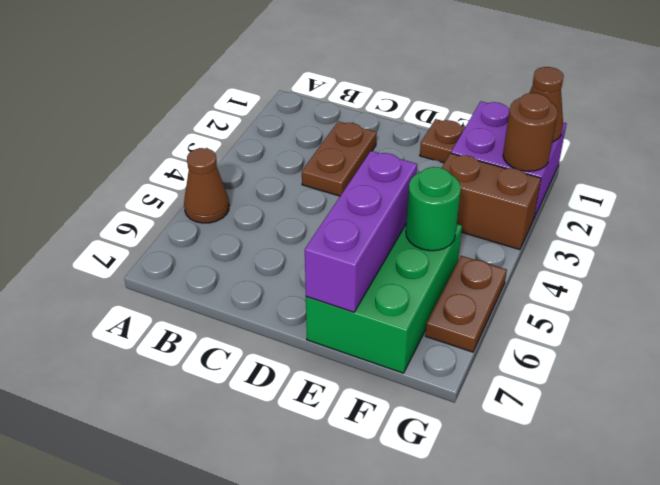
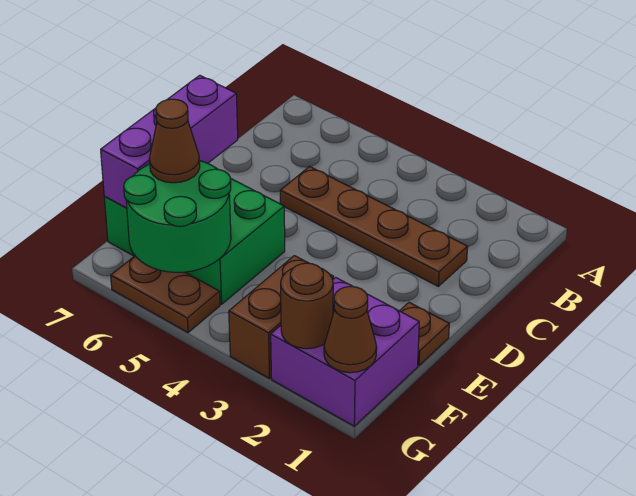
brown cone A5 level 1 -> brown cone F6 level 3
brown plate C2:C3 level 1 -> brown plate C2:C5 level 1
purple brick E5:E7 level 2 -> purple brick D7:F7 level 2
green round brick F5 level 2 -> green round brick F5:G6 level 2

